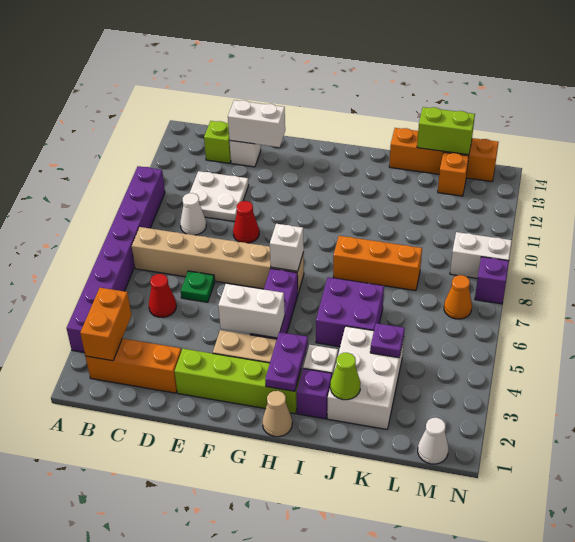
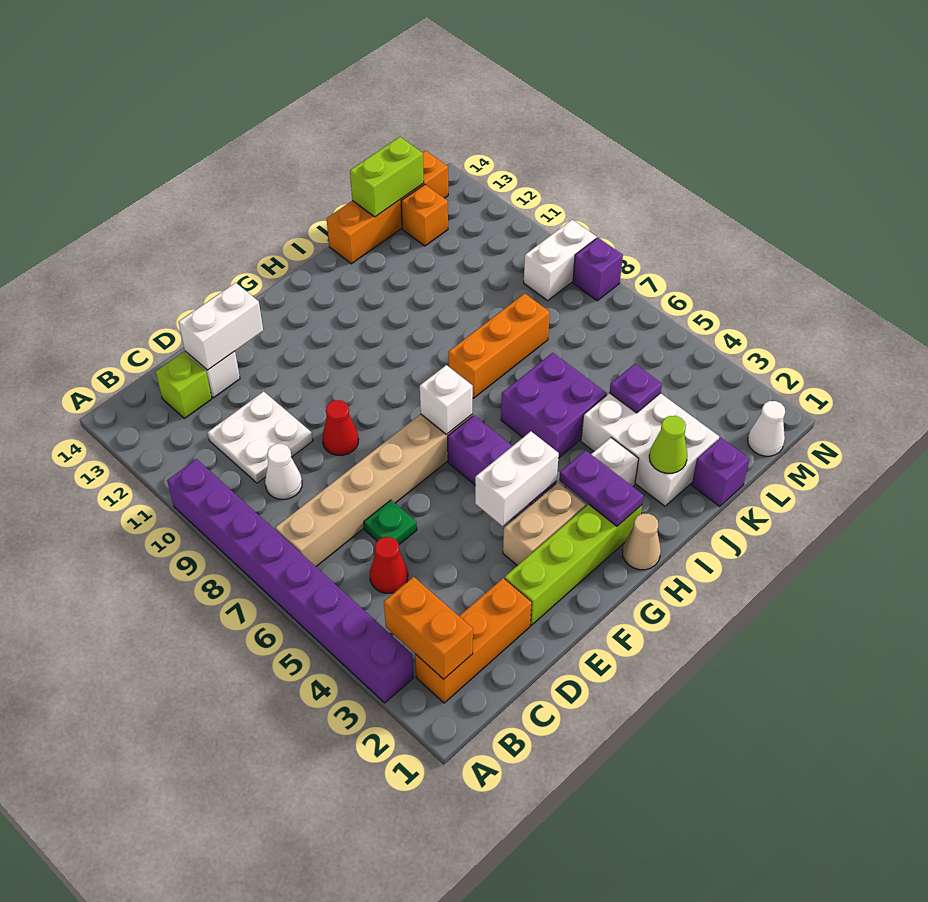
purple brick I2 level 1 -> purple brick K1 level 1
orange cone M7 level 1 -> none

